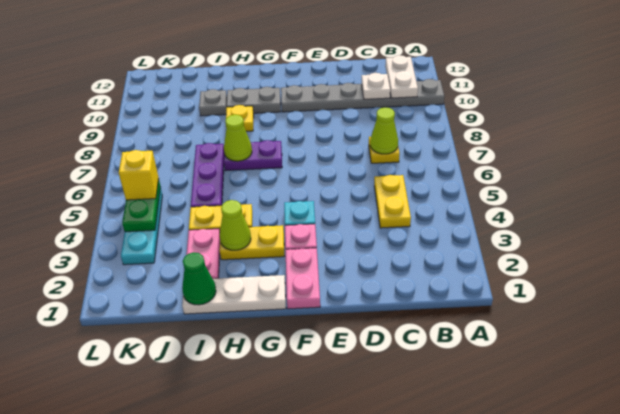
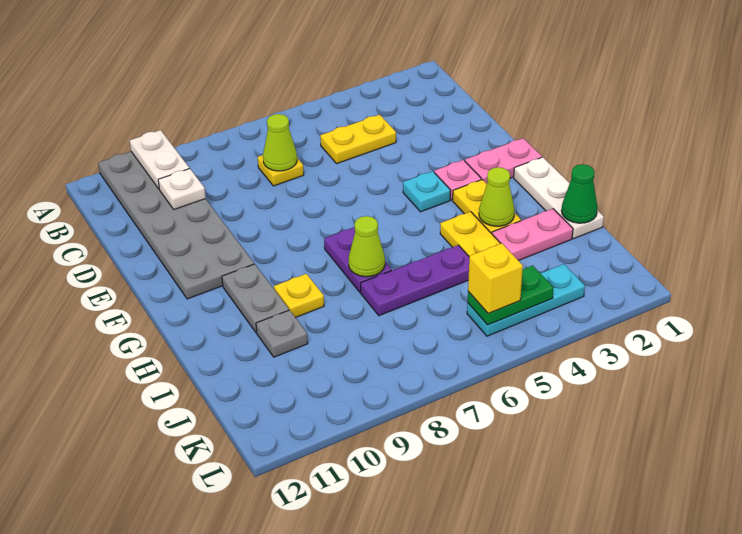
grey plate A10:F10 level 1 -> grey plate A10:F11 level 1
white plate B10:B11 level 2 -> white plate A10:B10 level 2

